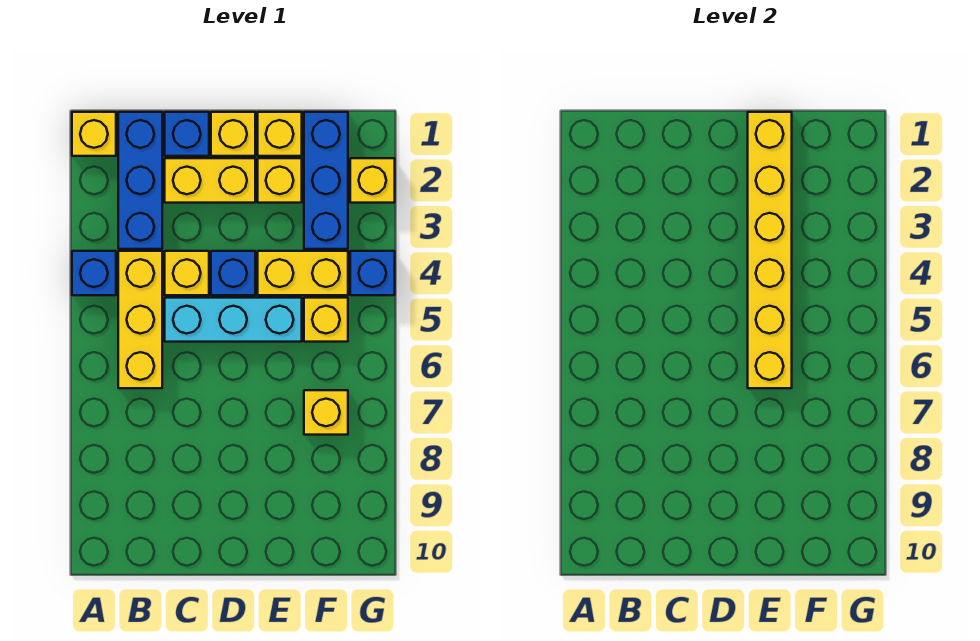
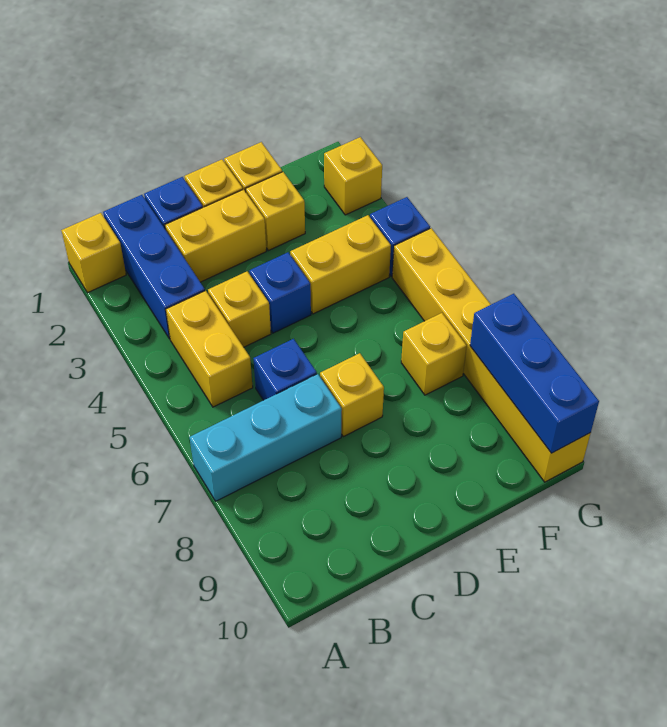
blue brick A4 level 1 -> blue brick C6 level 1
yellow brick B4:B6 level 1 -> yellow brick B4:B5 level 1
cyan brick C5:E5 level 1 -> cyan brick A7:C7 level 1
yellow brick E1:E6 level 2 -> yellow brick G5:G10 level 1
blue brick F1:F3 level 1 -> blue brick G8:G10 level 2
yellow brick F5 level 1 -> yellow brick D7 level 1

